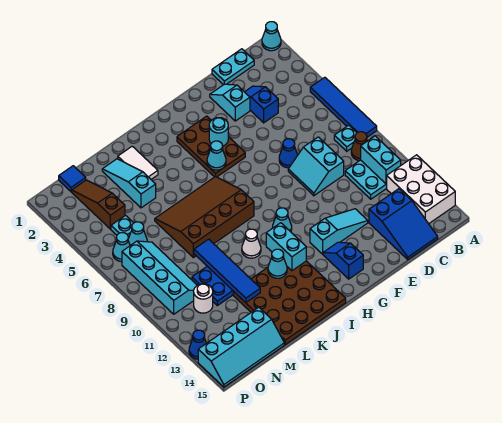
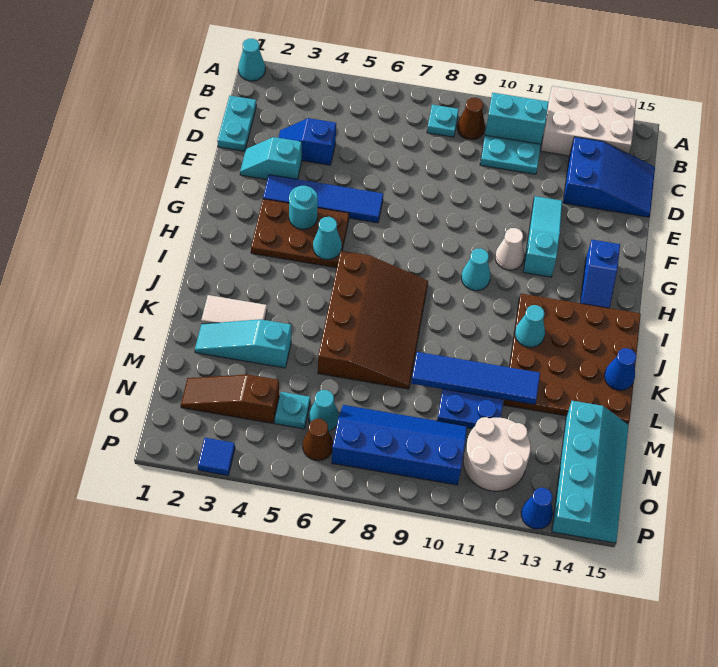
blue tile A5:A8 level 1 -> blue tile F3:F6 level 1
cyan slope D8:E9 level 1 top D -> none
blue cone E7 level 1 -> blue cone K15 level 2
blue slope G13:G14 level 1 top 14 -> blue slope G14:H14 level 1 top G
brown slope I6:L8 level 1 top 8 -> brown slope I6:L8 level 1 top 6
cyan brick I11:I12 level 2 -> none
white cone J10 level 1 -> white cone G11 level 1
blue tile N1 level 1 -> blue tile P3 level 1
cyan slope N7:O10 level 1 top O -> blue slope N7:O10 level 1 top O
white round brick N11 level 1 -> white round brick N11:O12 level 1
cyan cone O6 level 1 -> brown cone O6 level 1

